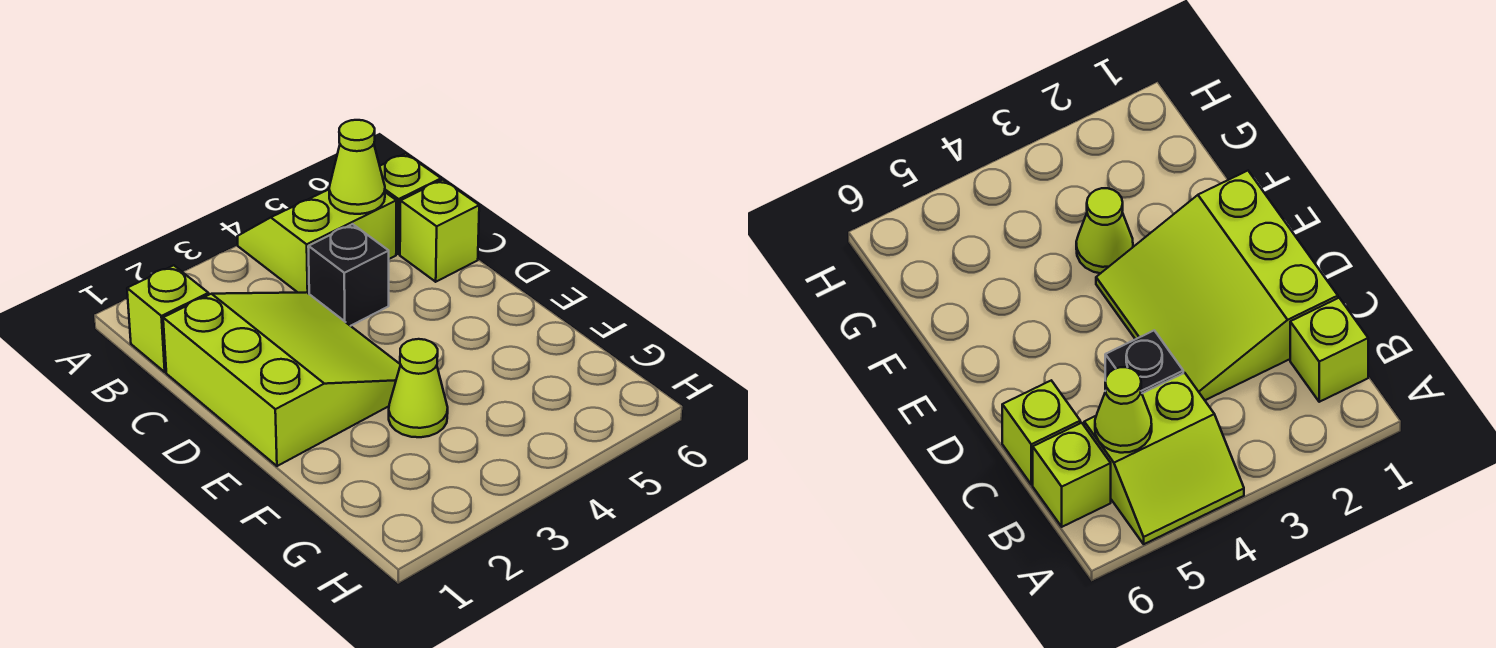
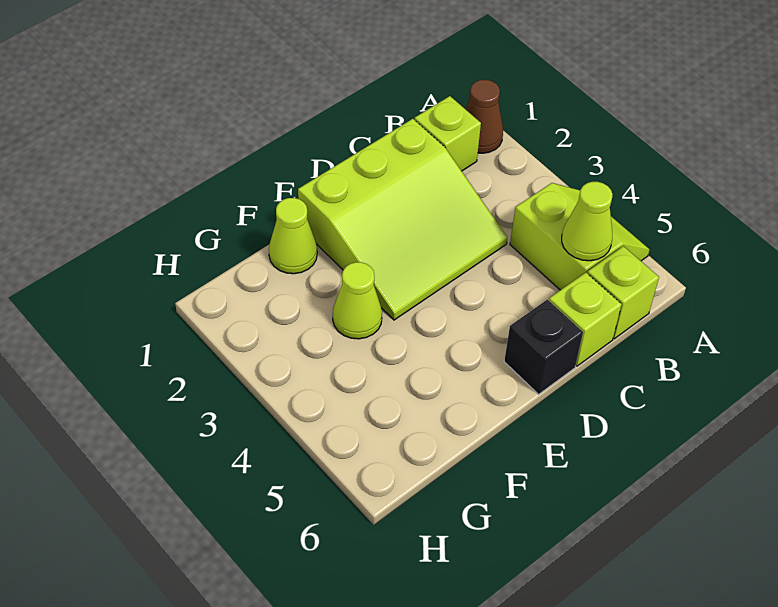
none -> brown cone A1 level 1
black brick C4 level 1 -> black brick D6 level 1
none -> lime cone F1 level 1

